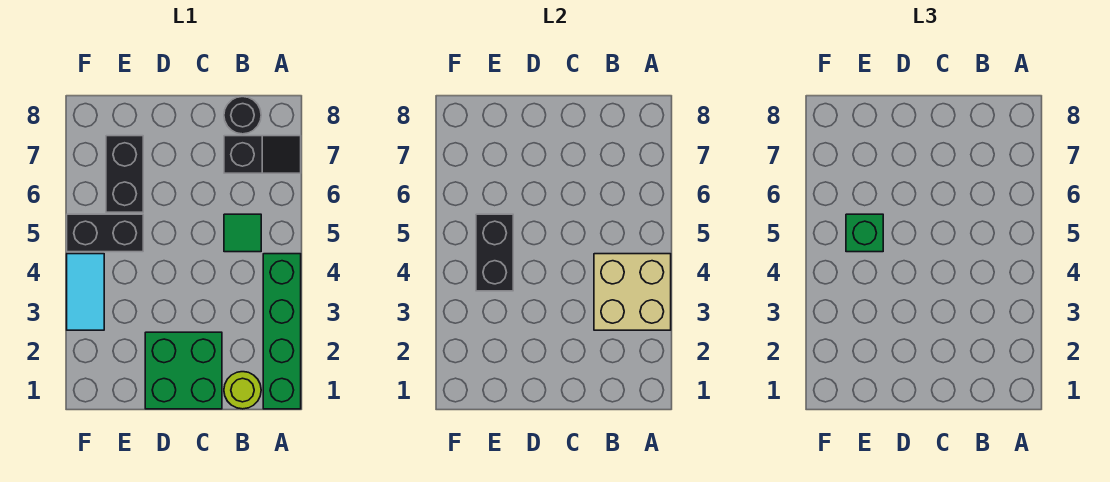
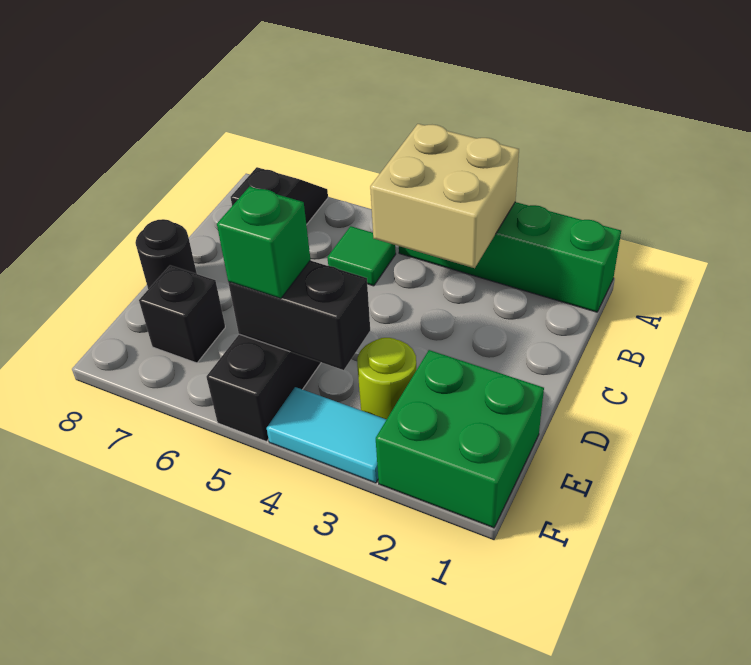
lime round brick B1 level 1 -> lime round brick E3 level 1
black round brick B8 level 1 -> black round brick D8 level 1
green brick C1:D2 level 1 -> green brick E1:F2 level 1
black brick E6:E7 level 1 -> black brick E7 level 1

